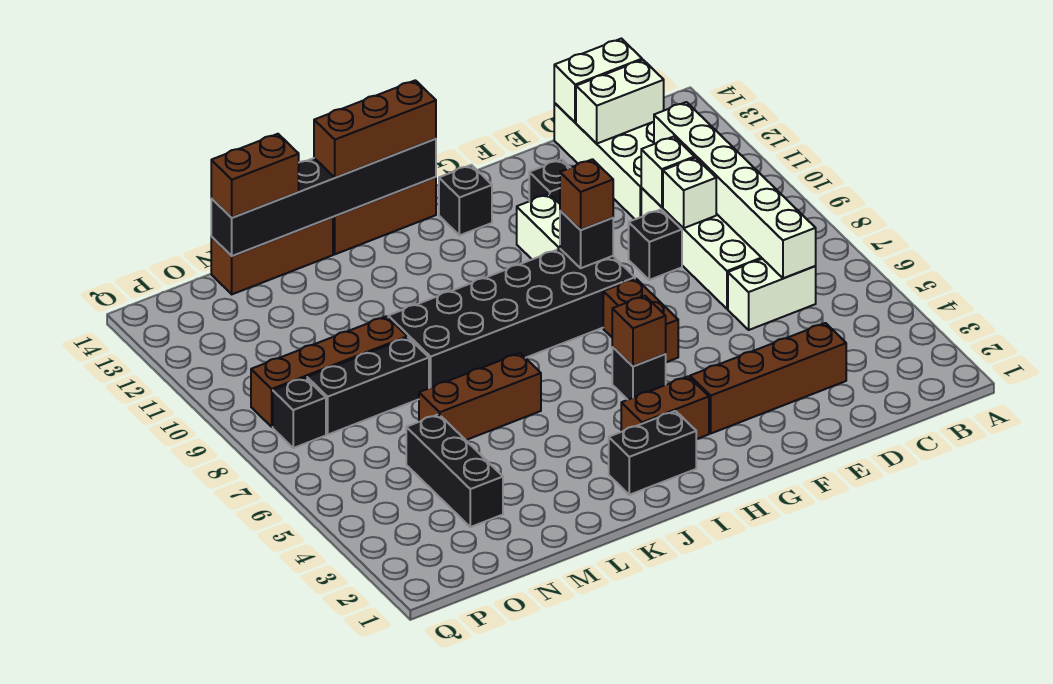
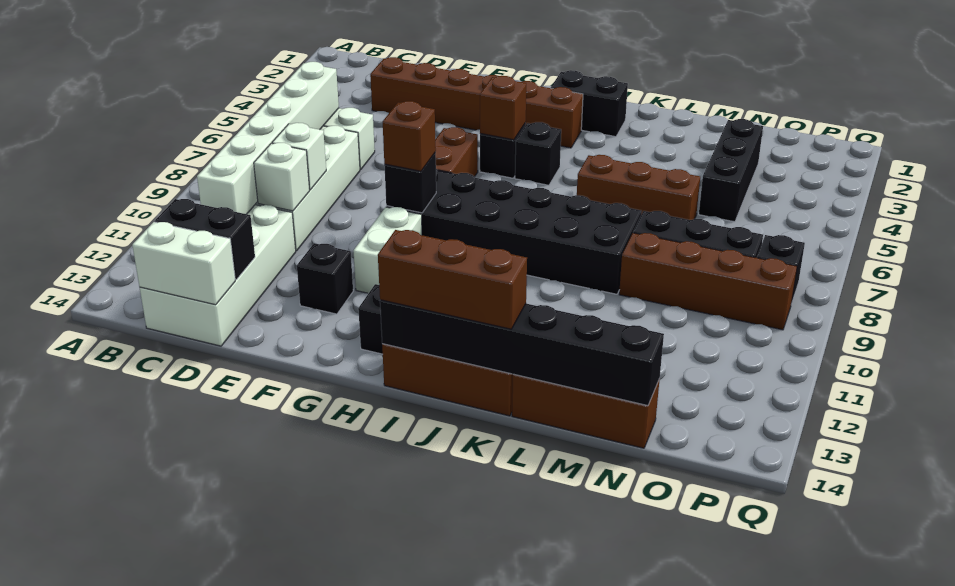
white brick C13:D13 level 2 -> black brick C13:D13 level 2
black brick E9 level 1 -> black brick I5 level 1
brown brick M14:N14 level 3 -> none

